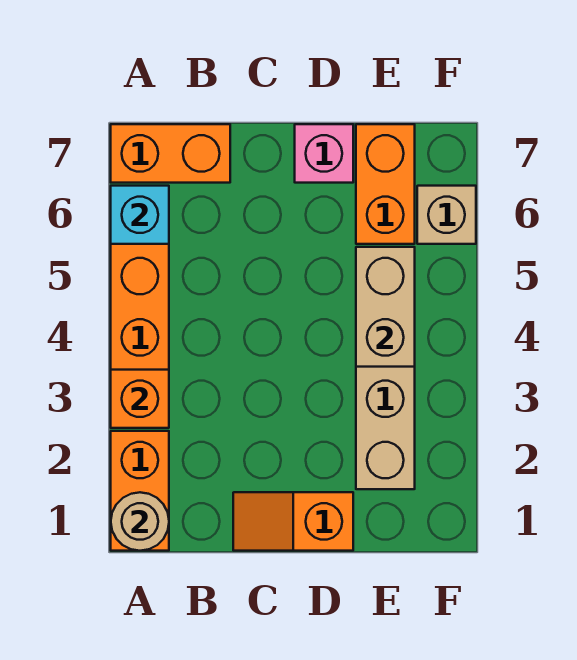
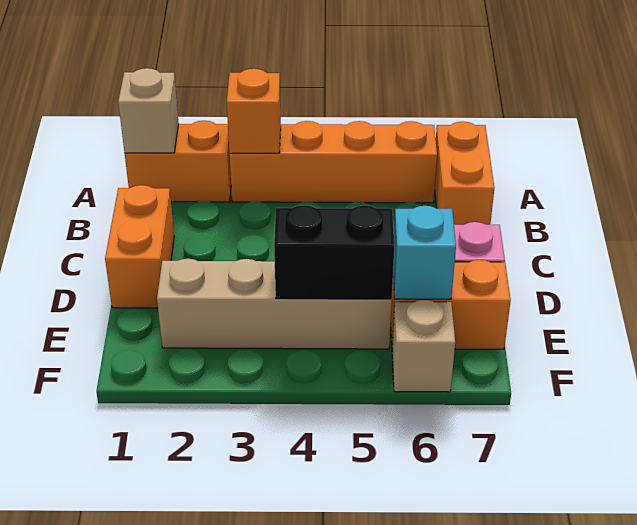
tan round brick A1 level 2 -> tan brick A1 level 2
cyan brick A6 level 2 -> cyan brick E6 level 2
orange slope C1:D1 level 1 top D -> orange brick C1:D1 level 1
tan brick E4:E5 level 2 -> black brick E4:E5 level 2

